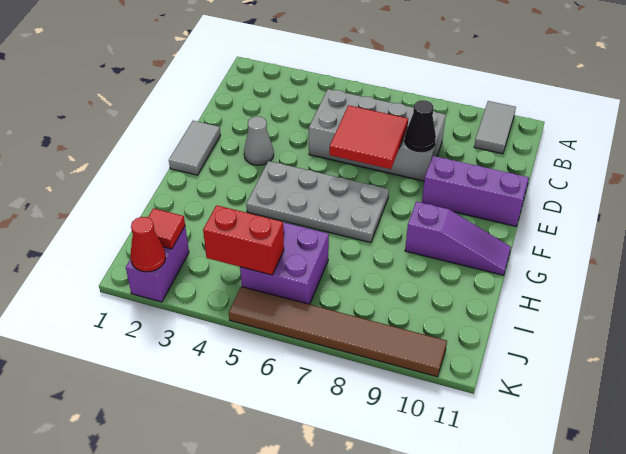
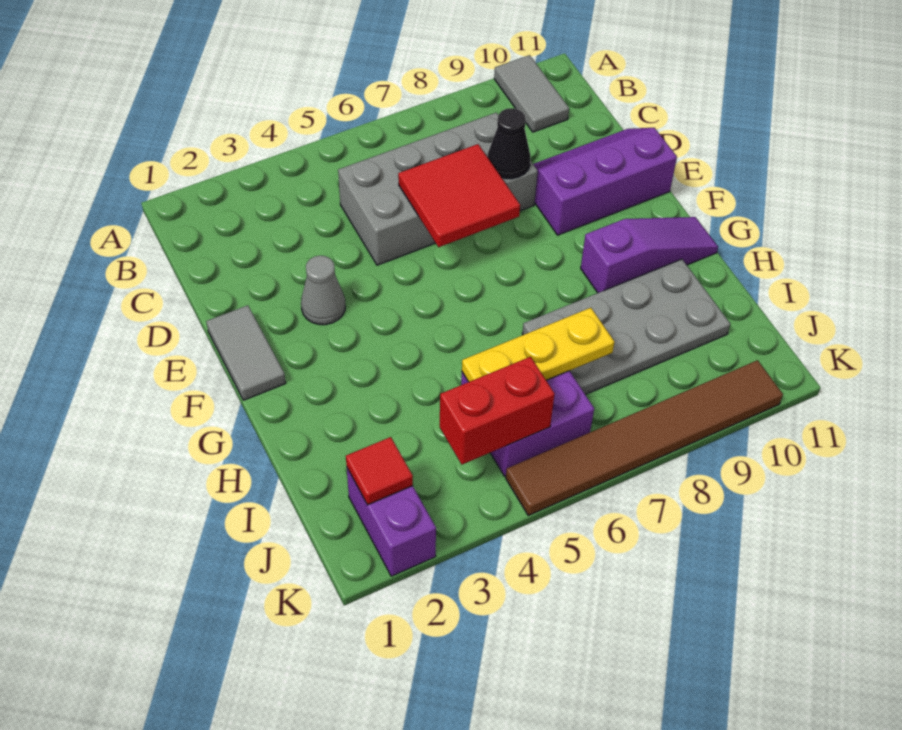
grey plate F4:G7 level 1 -> grey plate H7:I10 level 1
none -> yellow plate I5:I7 level 2
red cone K2 level 2 -> none

